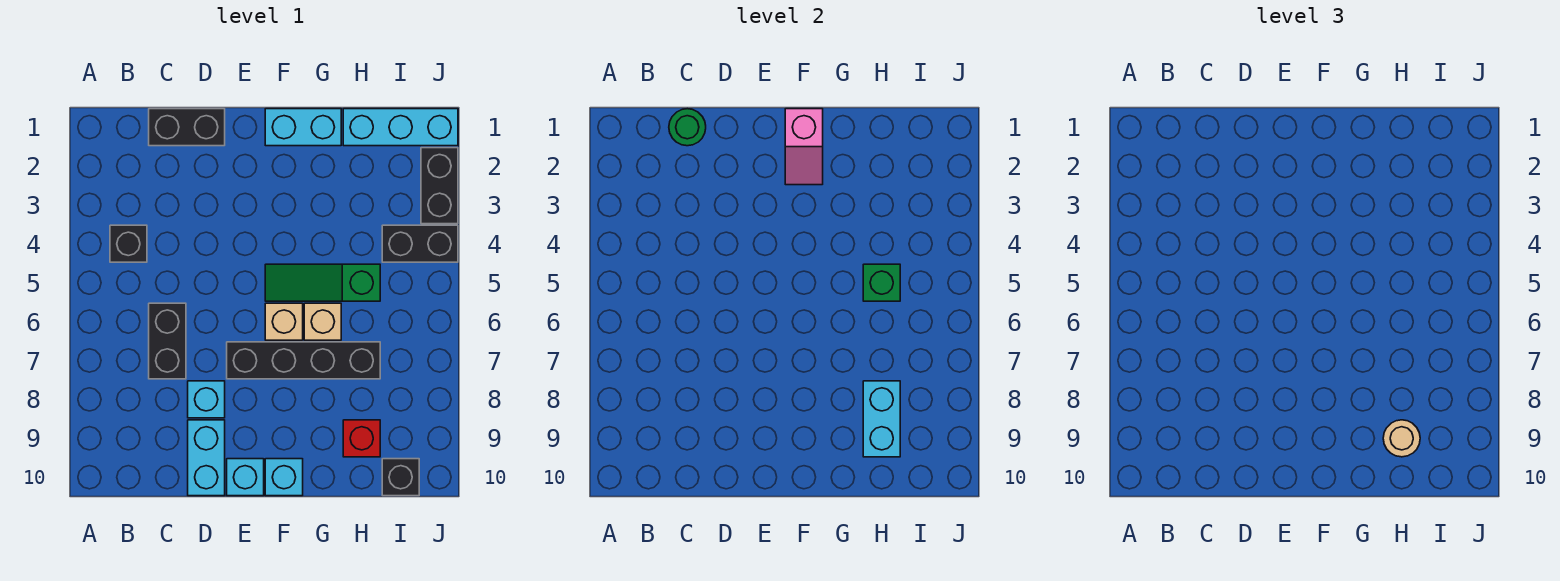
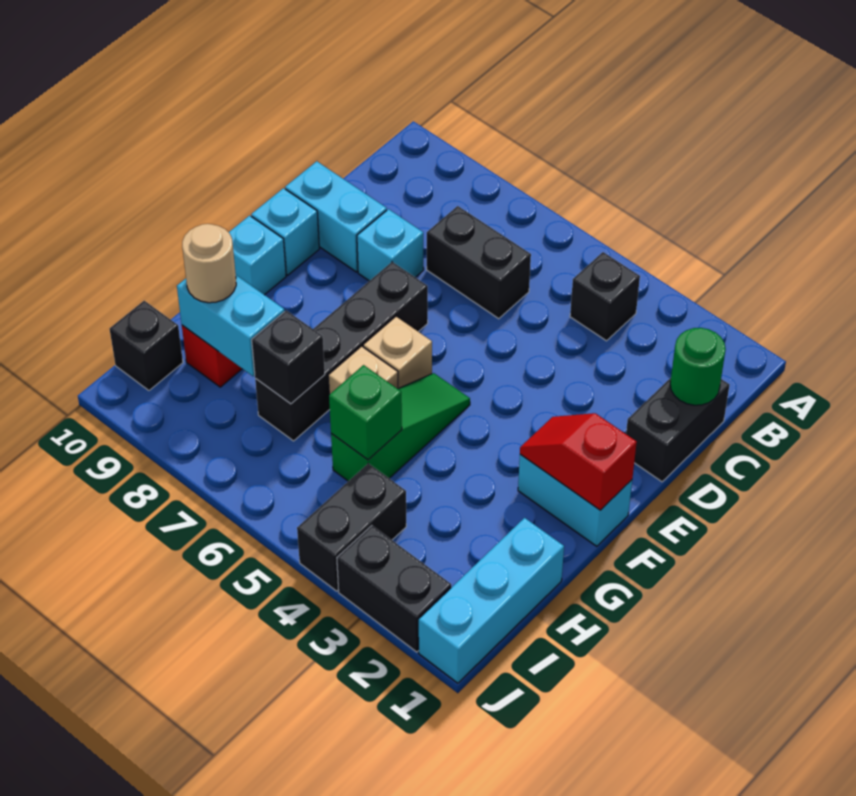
cyan brick F1:G1 level 1 -> cyan brick F1:F2 level 1
pink slope F1:F2 level 2 top 1 -> red slope F1:F2 level 2 top 1
none -> black brick H7 level 2

